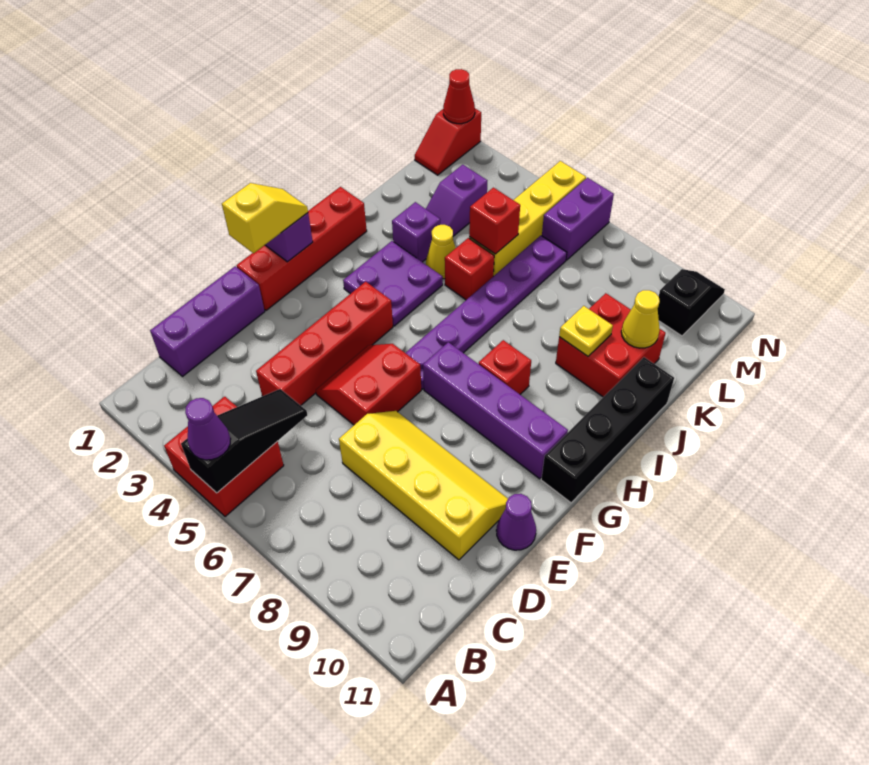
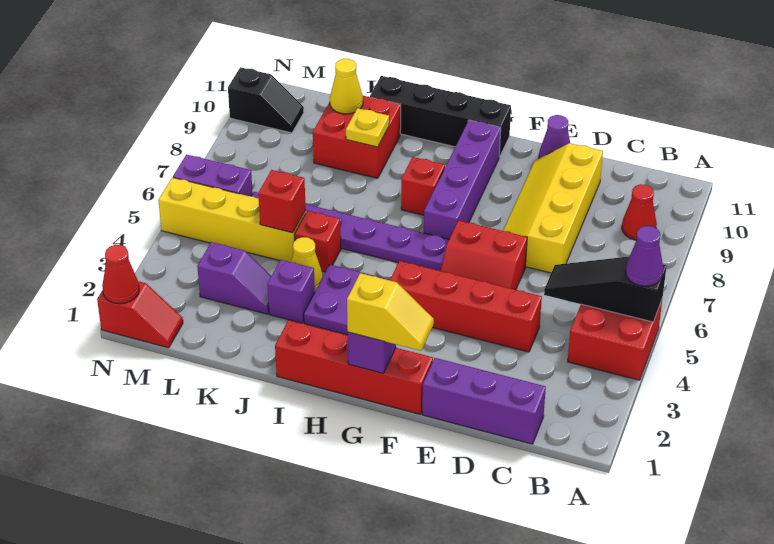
none -> red cone B9 level 1
yellow slope F1:G1 level 3 top F -> yellow slope F1:G1 level 3 top G
black slope M10:N10 level 1 top M -> black slope M10:N10 level 1 top N

